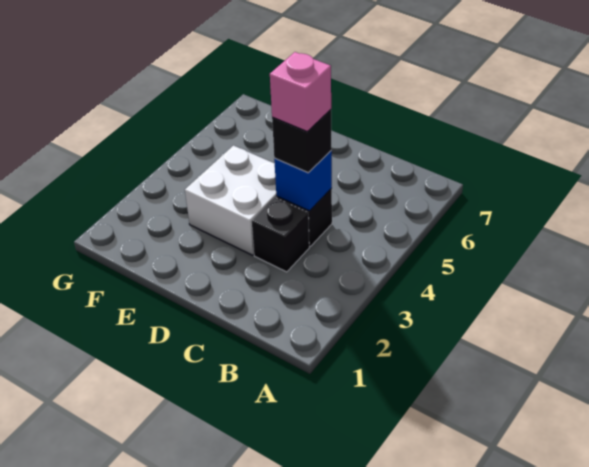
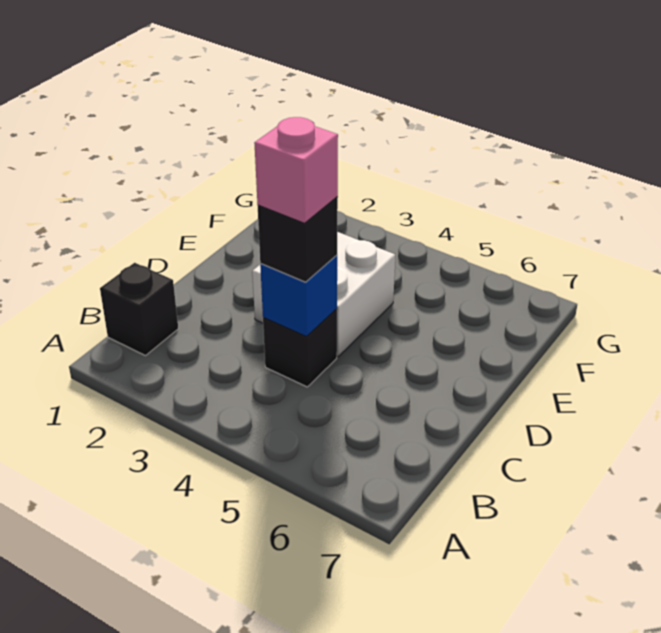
black brick C3 level 1 -> black brick B1 level 1

